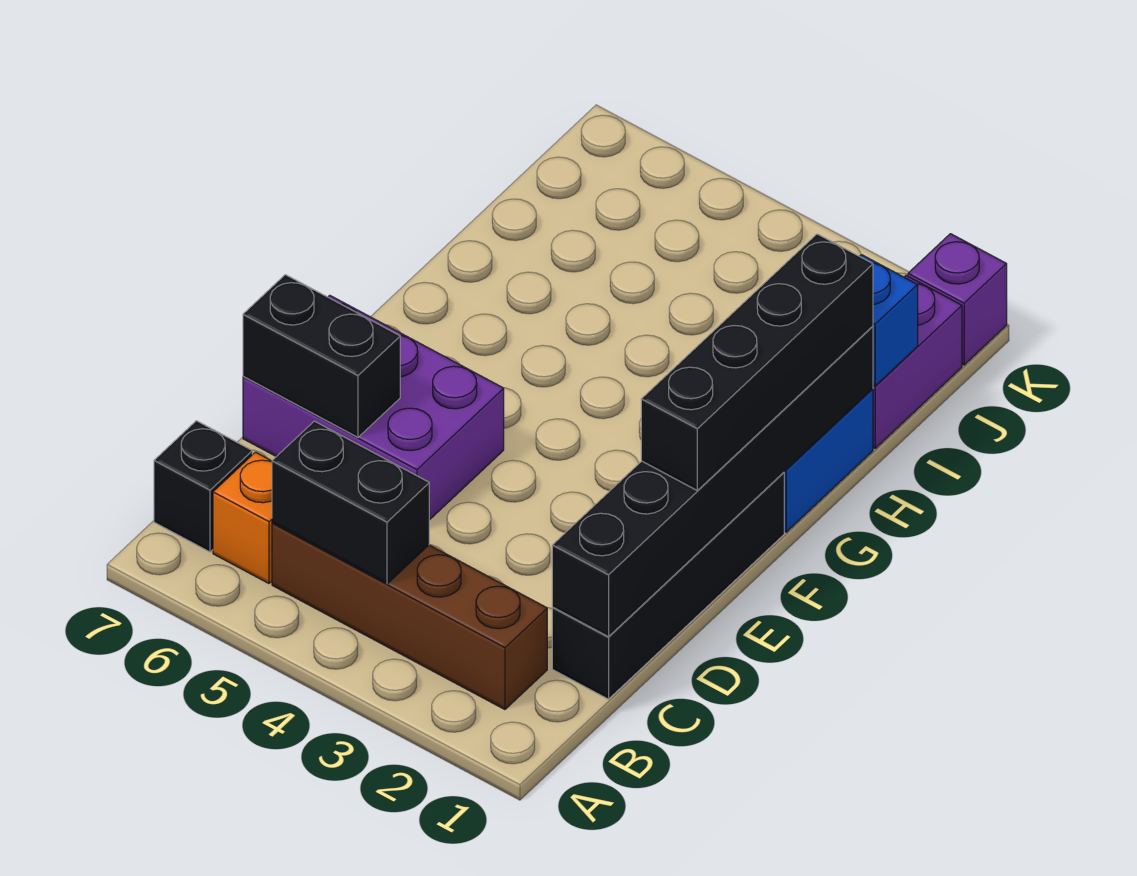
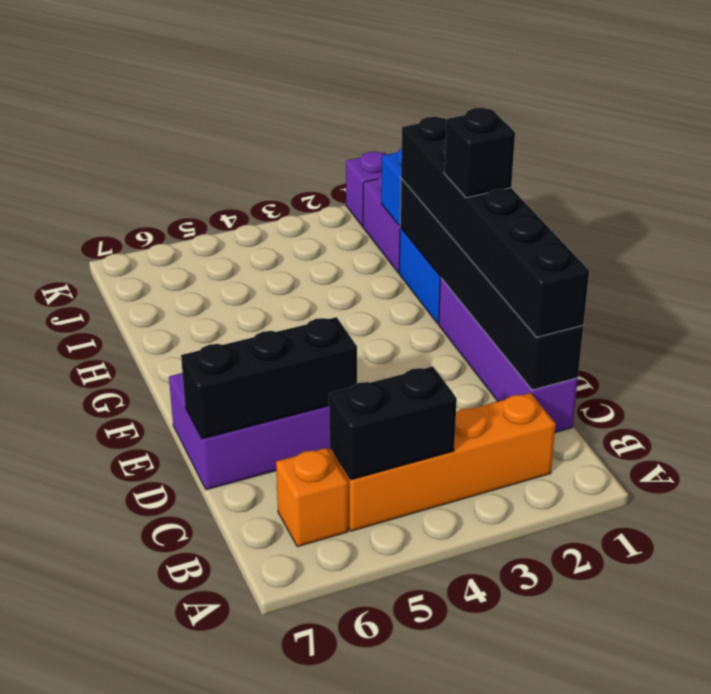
brown brick B2:B5 level 1 -> orange brick B2:B5 level 1
black brick B7 level 1 -> black brick F1 level 4
black brick C1:F1 level 1 -> purple brick C1:F1 level 1
black brick D6:D7 level 2 -> black brick D5:D7 level 2
black brick E1:H1 level 3 -> black brick C1:H1 level 3

